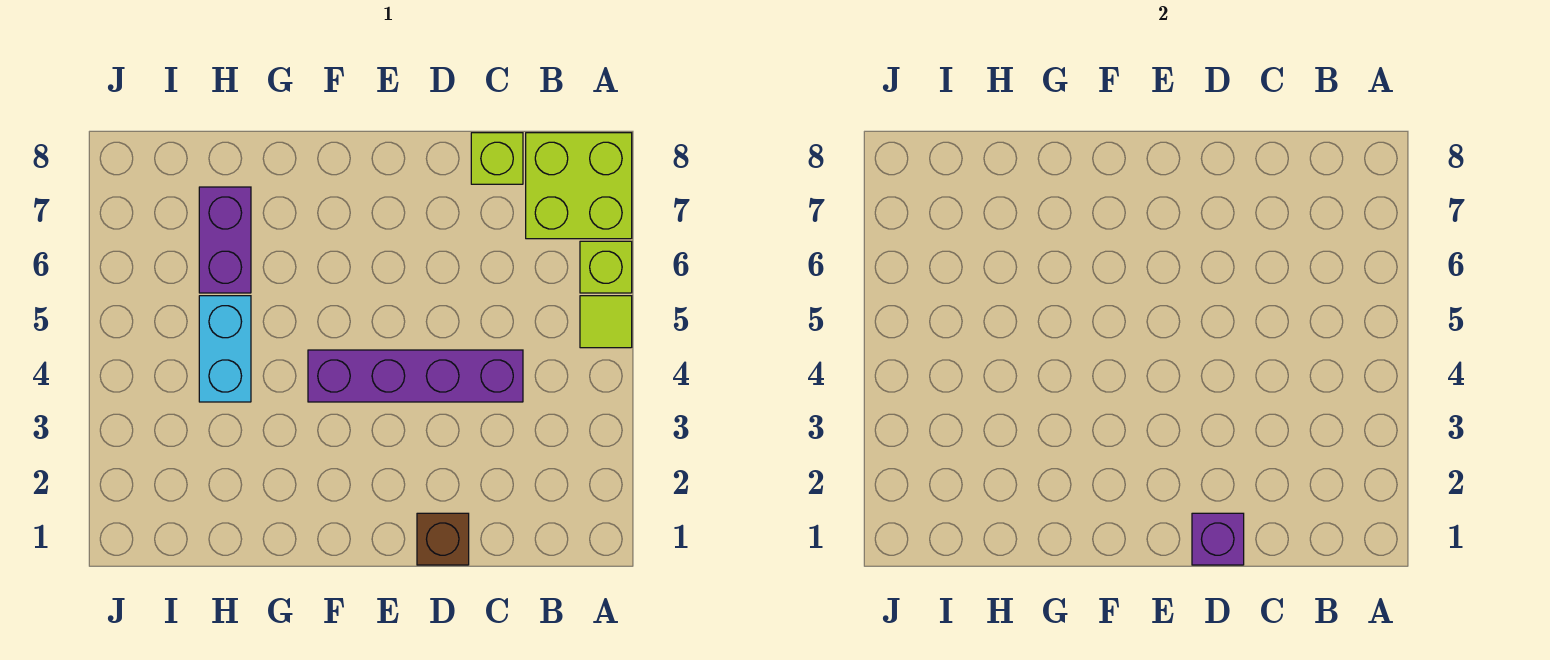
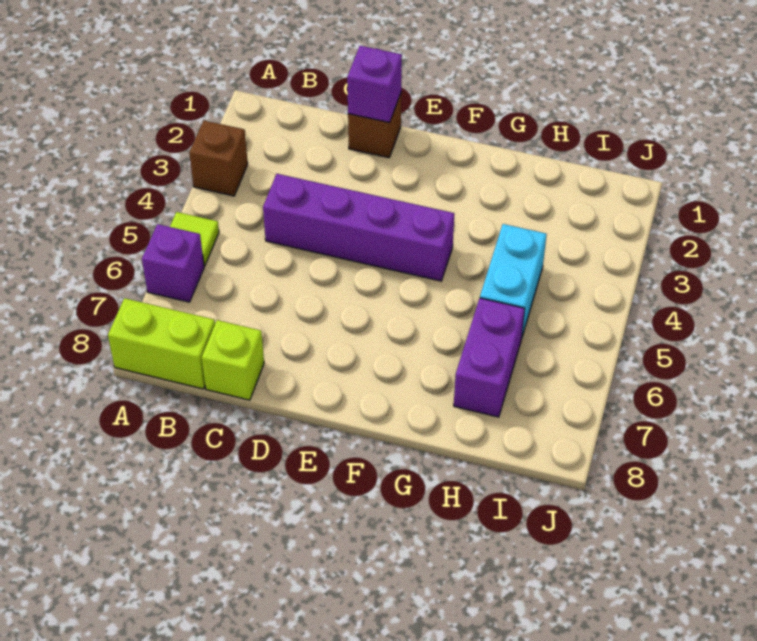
none -> brown brick A3 level 1
lime brick A6 level 1 -> purple brick A6 level 1
lime brick A7:B8 level 1 -> lime brick A8:B8 level 1

